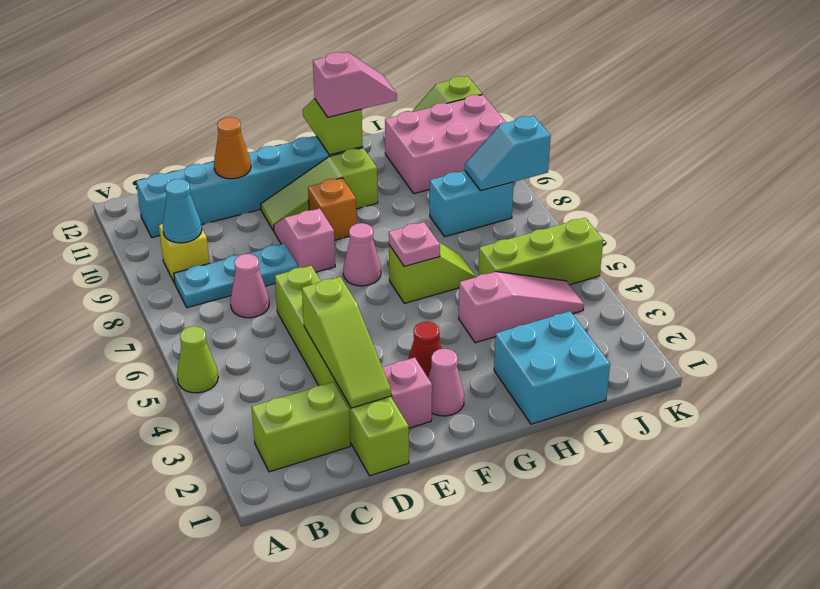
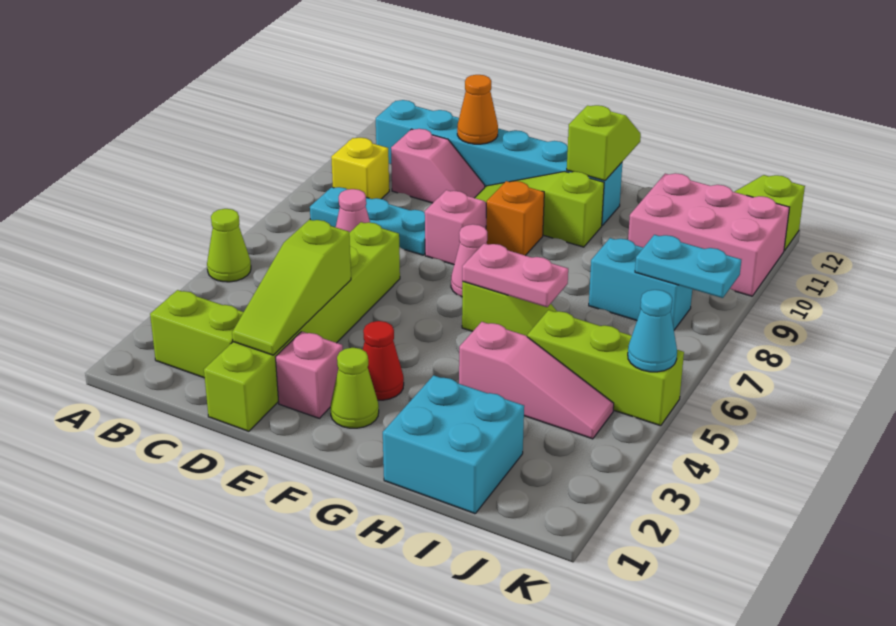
cyan cone B9 level 2 -> cyan cone K5 level 2
pink cone F2 level 1 -> lime cone F2 level 1
pink plate G6 level 2 -> pink plate G6:H6 level 2
pink slope G11:H11 level 3 top G -> pink slope C10:D10 level 1 top C
cyan slope J8:K8 level 2 top K -> cyan plate J8:K8 level 2

